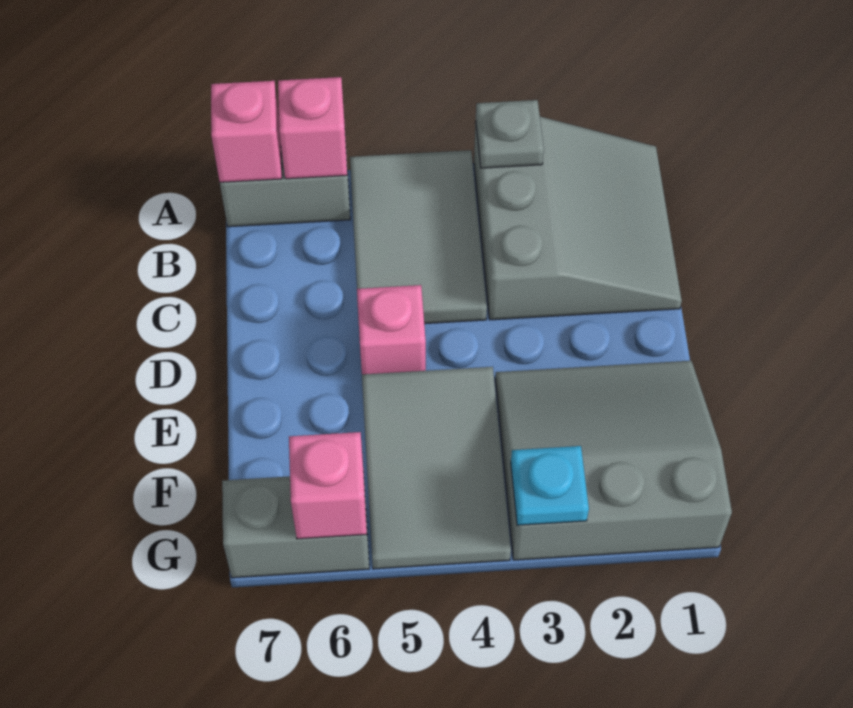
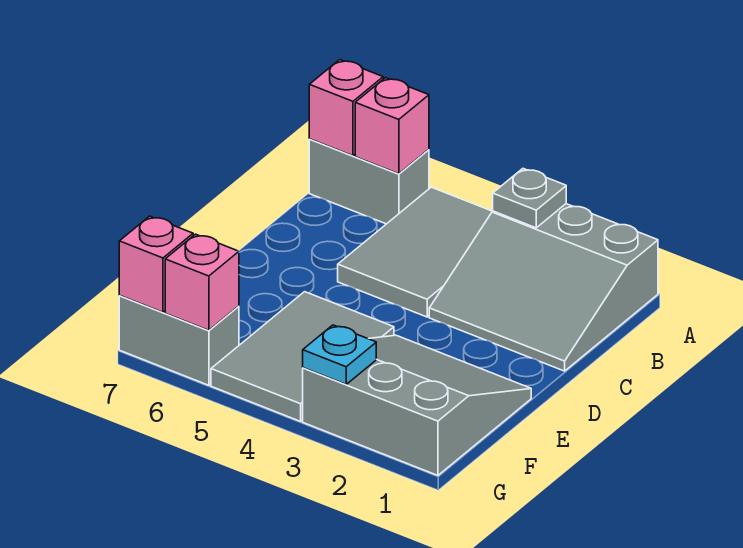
grey slope A1:C3 level 1 top 3 -> grey slope A1:C3 level 1 top A
pink brick D5 level 1 -> pink brick G7 level 2

